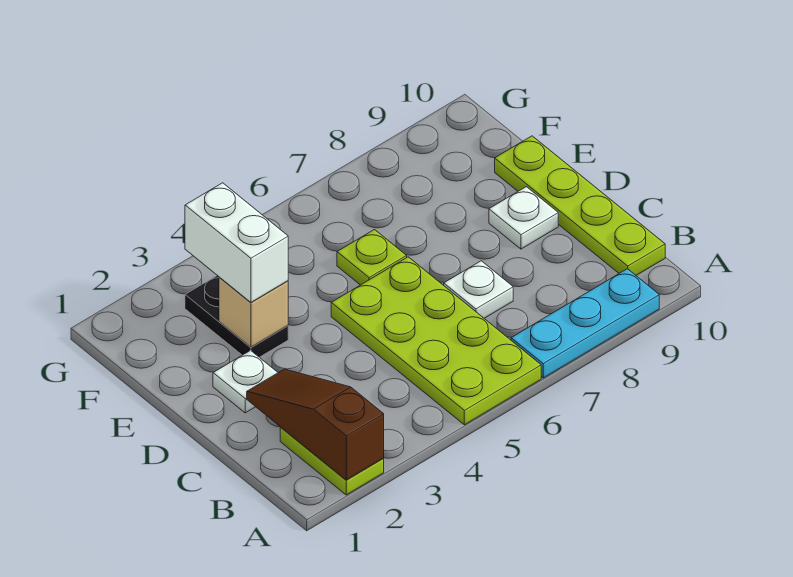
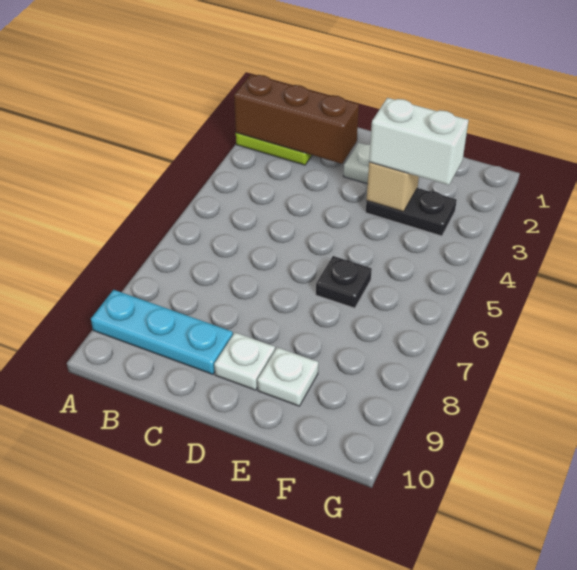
brown slope A2:C2 level 2 top A -> brown brick A2:C2 level 2
lime plate A5:D6 level 1 -> none
cyan plate A7:A9 level 1 -> cyan plate A9:C9 level 1
lime plate B10:E10 level 1 -> none
white plate C7 level 1 -> white plate E9 level 1
lime plate E6 level 1 -> black plate E6 level 1

